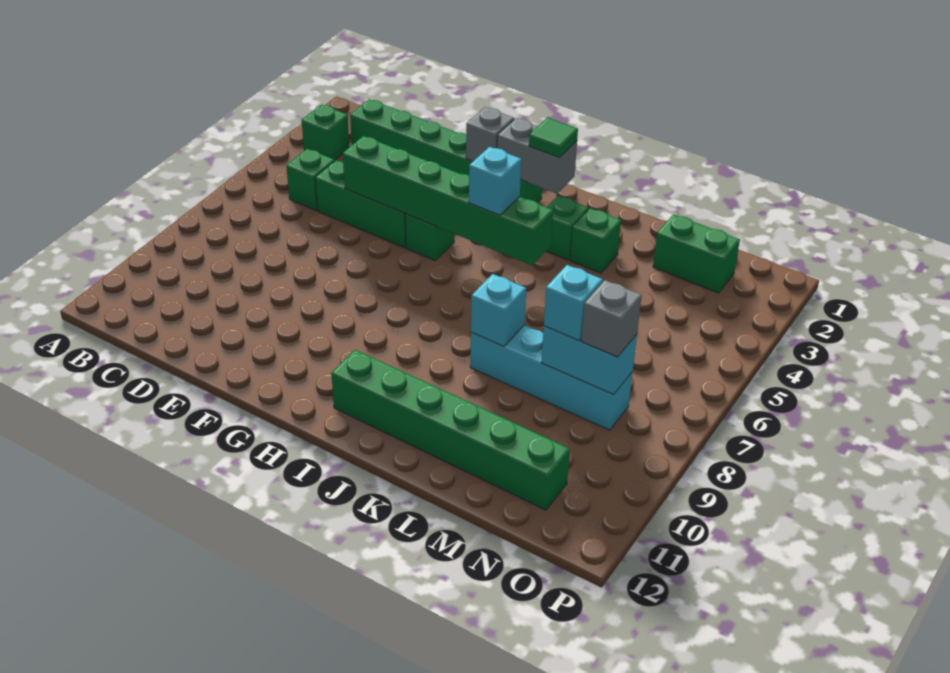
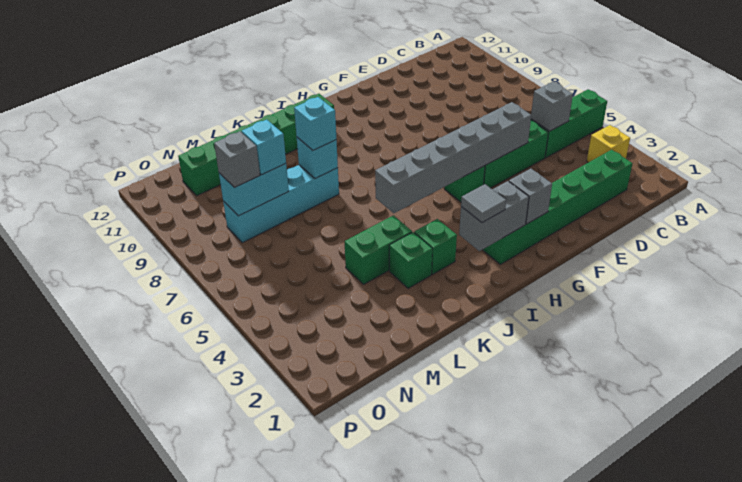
green brick B3 level 1 -> yellow brick B3 level 1
green brick C5 level 1 -> green brick A5:C5 level 1
none -> grey brick C5 level 2
green brick E5:J5 level 2 -> grey brick E5:J5 level 2
green tile I2 level 3 -> grey tile I2 level 3
cyan brick I5 level 3 -> cyan brick K8 level 3
green brick M2:N2 level 1 -> green brick K4:L4 level 1

